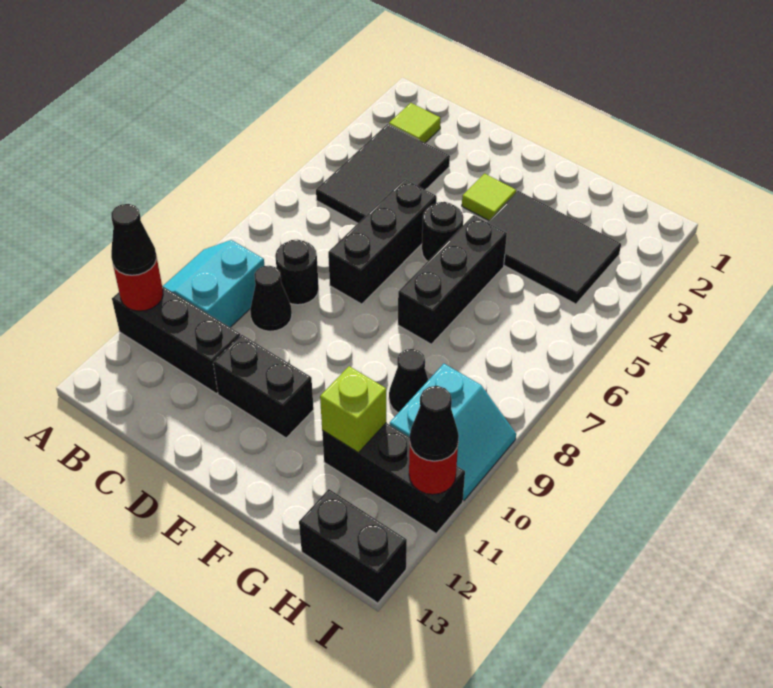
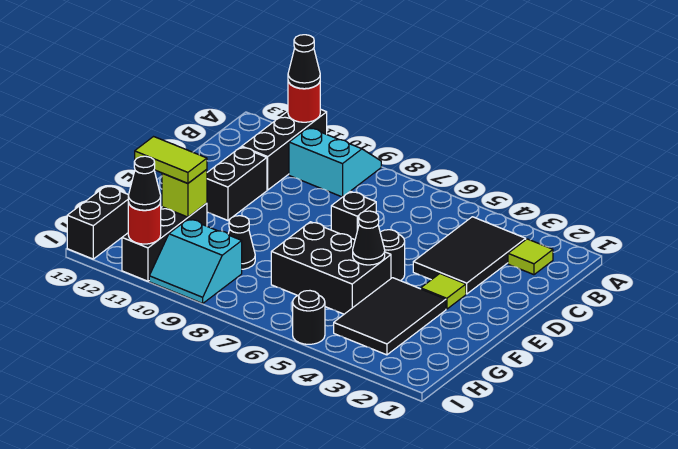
black tile B3:C5 level 1 -> black tile B3:D4 level 1
black round brick C8 level 1 -> black round brick I5 level 1
black cone C9 level 1 -> black cone F5 level 2
black brick D5:D7 level 1 -> black brick D7 level 1
black brick F5:F7 level 1 -> black brick F5:G7 level 1
none -> lime tile G11:G12 level 3

